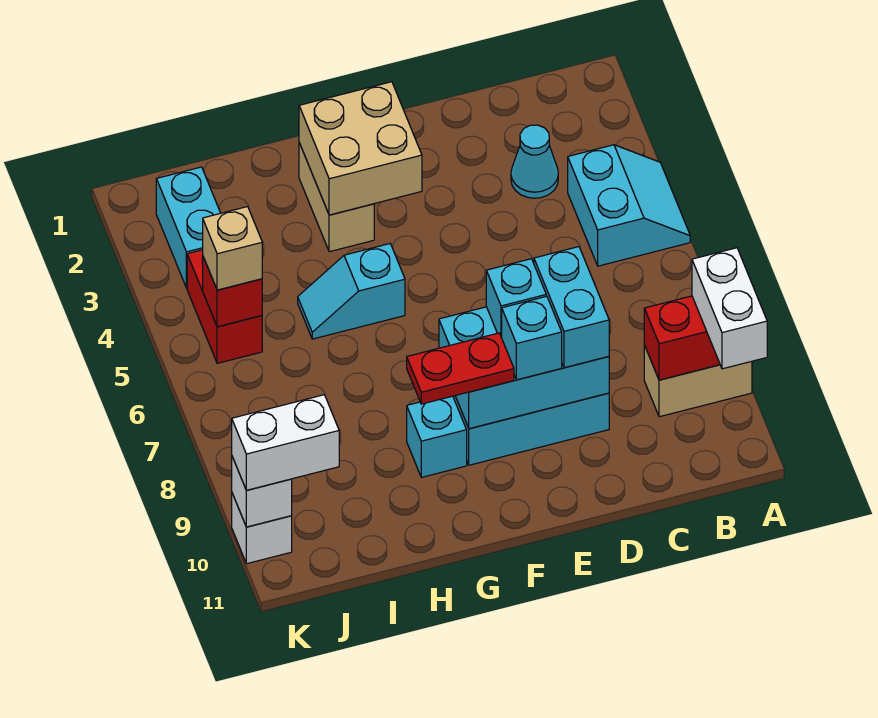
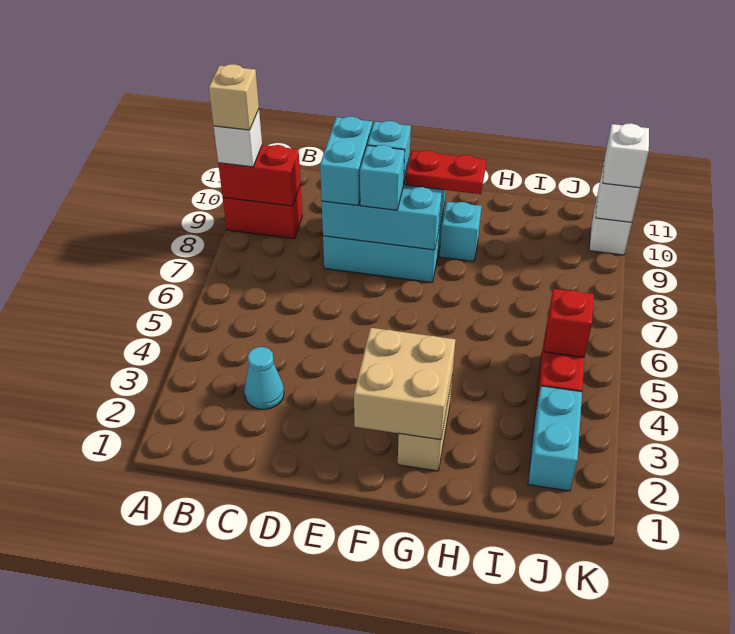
cyan slope A4:B5 level 1 top B -> none
tan brick A9:B9 level 1 -> red brick A9:B9 level 1
white brick A9:A10 level 3 -> white brick A9 level 3
cyan slope G5:H5 level 1 top G -> none
tan brick J5 level 3 -> tan brick A9 level 4
white brick J10:K10 level 3 -> white brick K10 level 3

